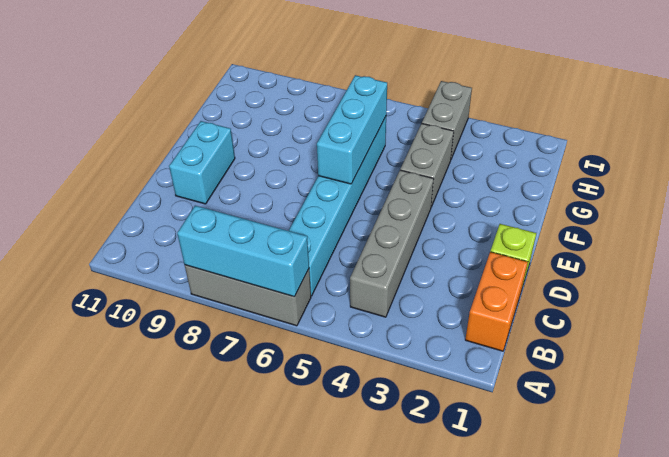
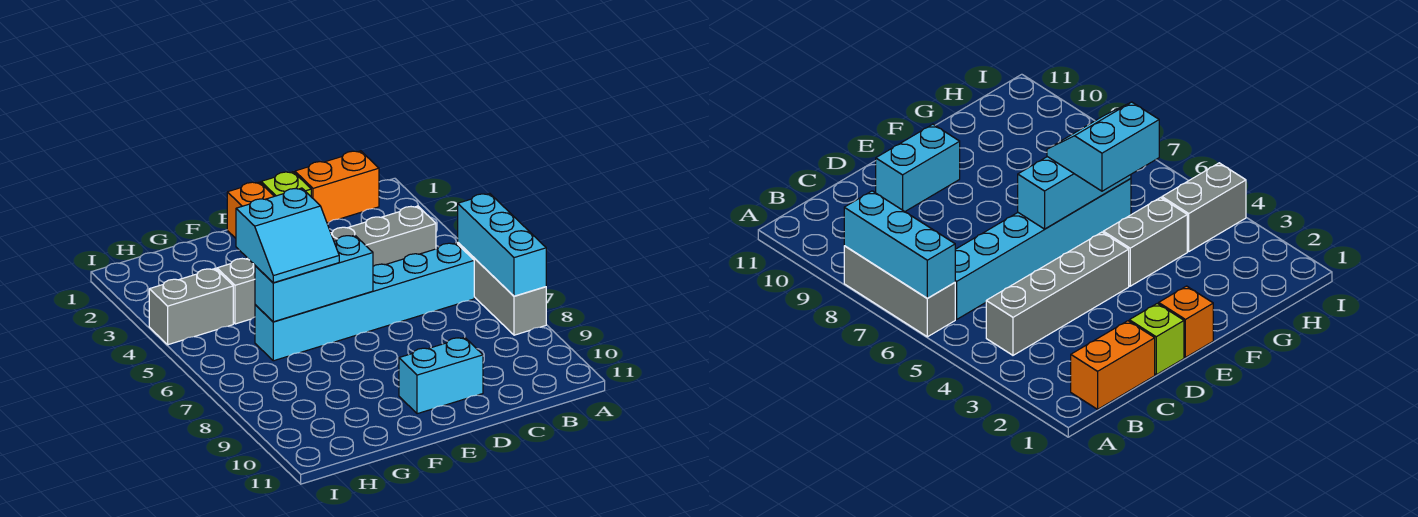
none -> orange brick E1 level 1
none -> cyan slope F5:G6 level 3 top 5

